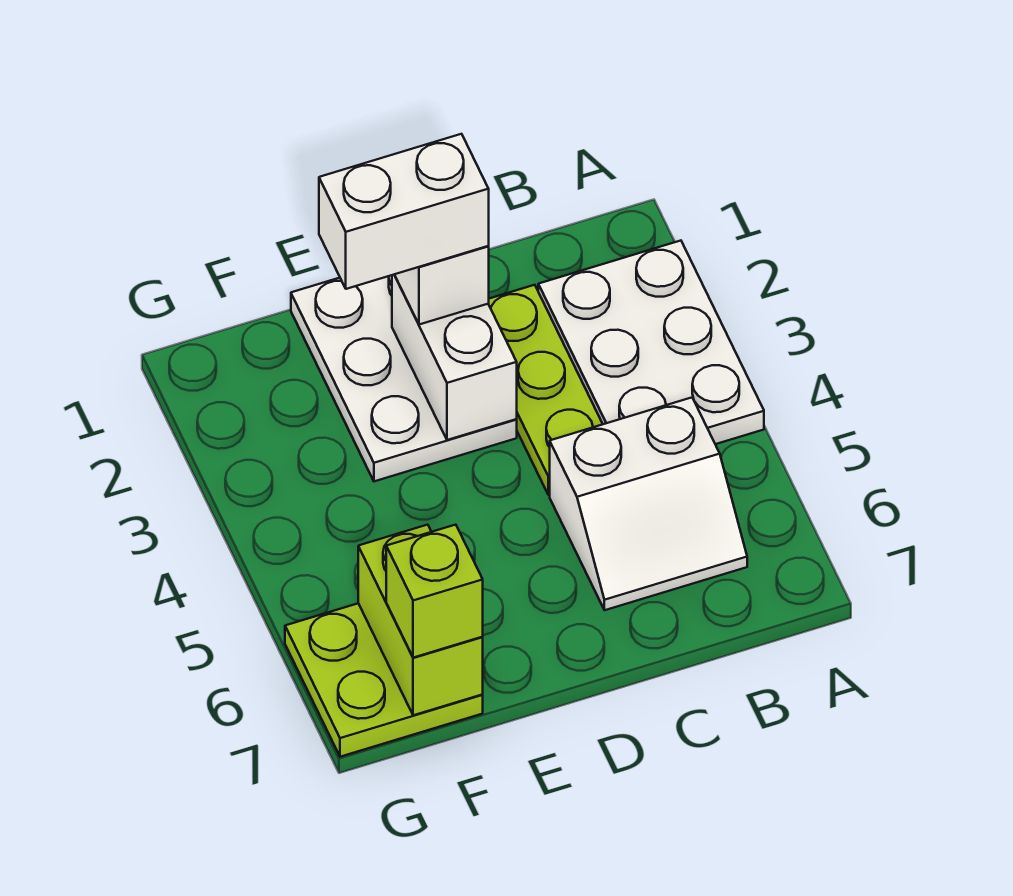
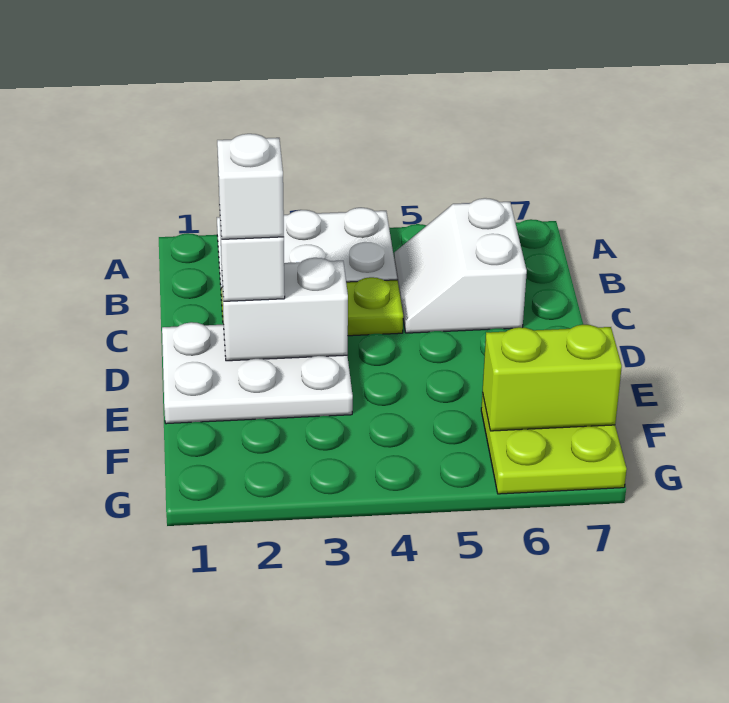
white slope B5:C6 level 1 top 5 -> white slope B5:C6 level 1 top 6
white brick D2:E2 level 4 -> white brick D2 level 4
lime brick F7 level 3 -> none

